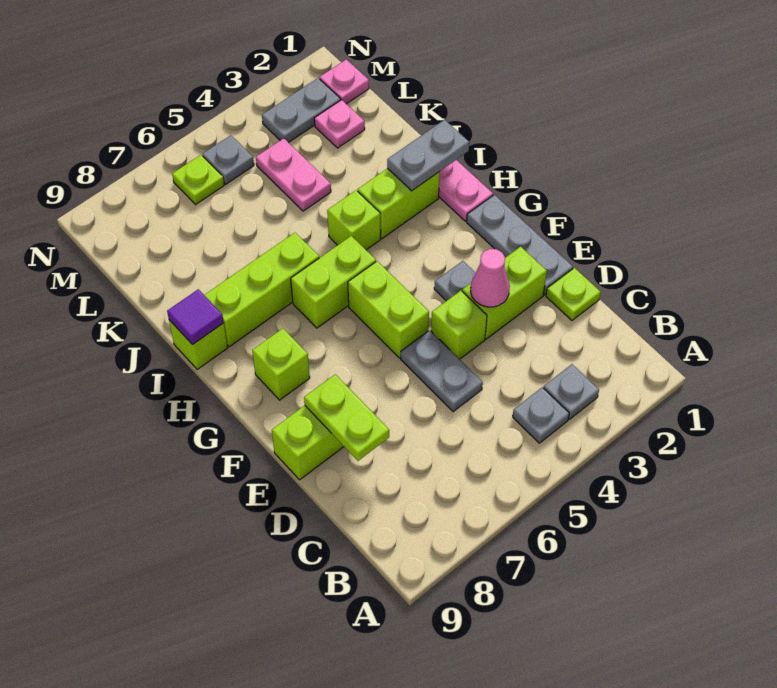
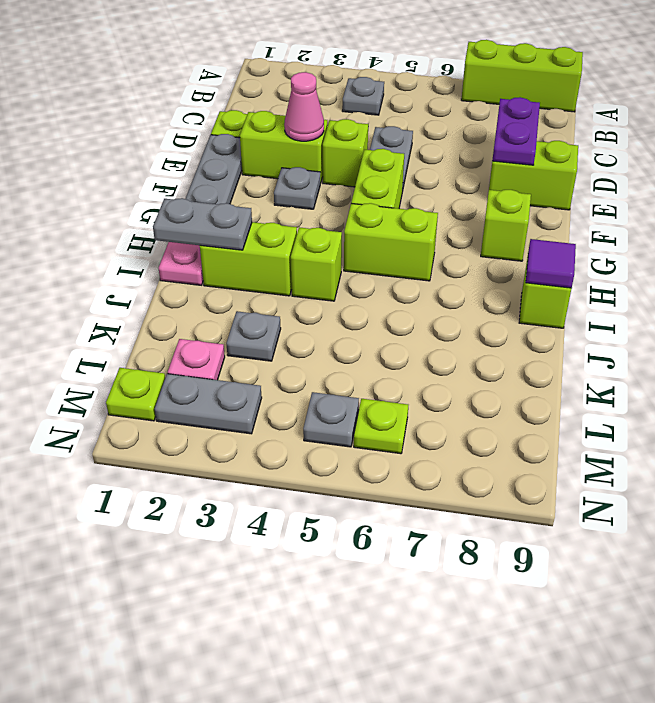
grey plate B3 level 1 -> grey plate K3 level 1
lime plate D8:E8 level 2 -> purple plate D8:E8 level 2
lime brick I6:I8 level 1 -> lime brick A7:A9 level 1
pink plate K4:L4 level 1 -> none
pink plate M1 level 1 -> lime plate M1 level 1

